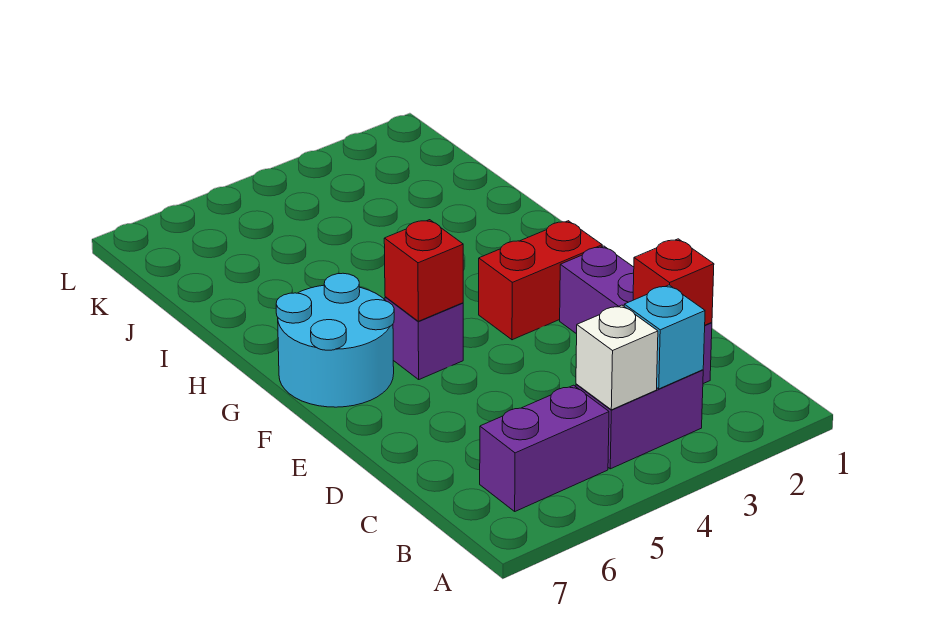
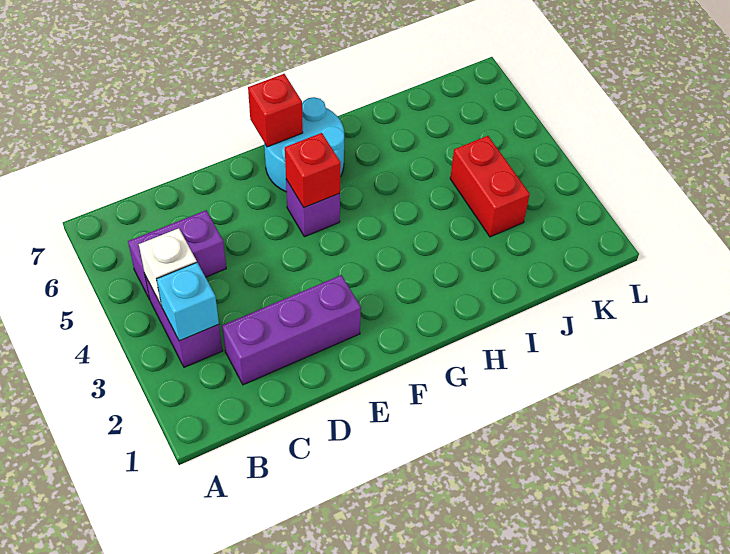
purple brick B5:B6 level 1 -> purple brick B5:C5 level 1
red brick C2 level 2 -> red brick F7 level 2
red brick F2:F3 level 1 -> red brick J3:J4 level 1

